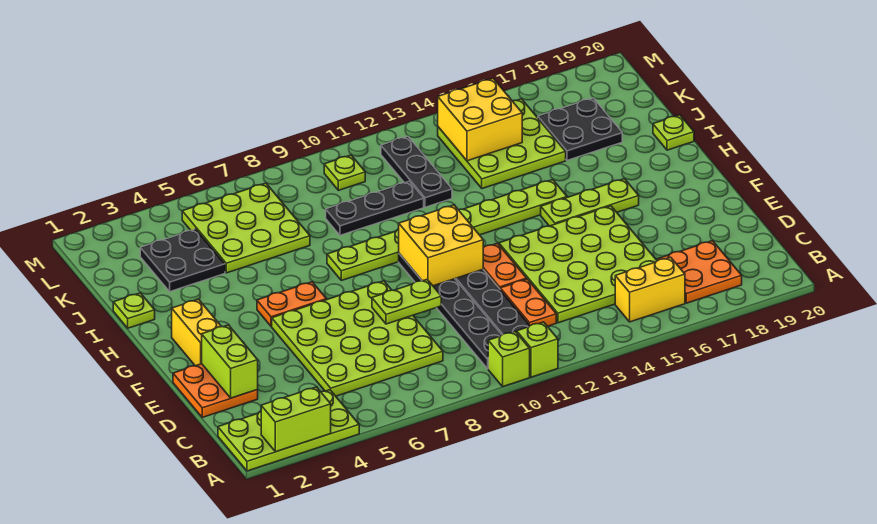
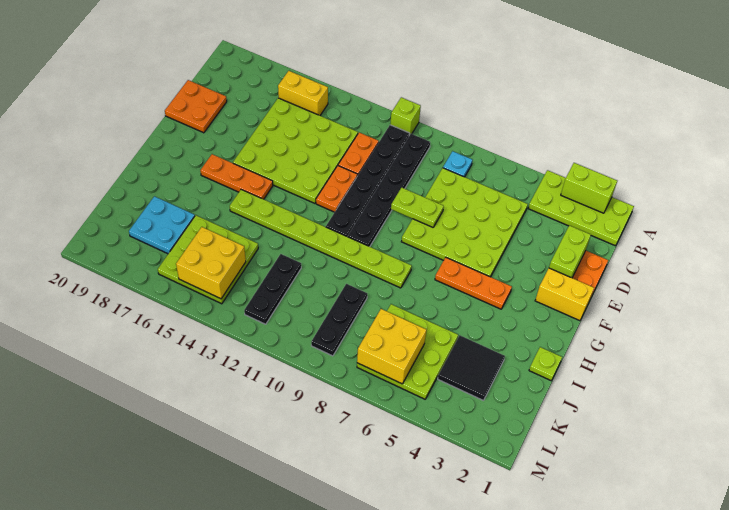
lime brick A10 level 1 -> none
none -> cyan plate B8 level 1
orange plate B17:C18 level 1 -> orange plate D19:E20 level 1
yellow brick F2:G2 level 1 -> yellow brick F1:F2 level 1
yellow brick F10:G11 level 2 -> yellow brick K6:L7 level 2
orange plate G5:G6 level 1 -> orange plate G4:G6 level 1
lime plate G15:G17 level 1 -> orange plate G15:G17 level 1
lime plate I20 level 1 -> none
black plate J3:K4 level 1 -> black tile J3:K4 level 1
black plate J9:J11 level 1 -> black plate J9:L9 level 1
black plate J17:K18 level 1 -> cyan plate J17:K18 level 1
lime plate L10 level 1 -> none

